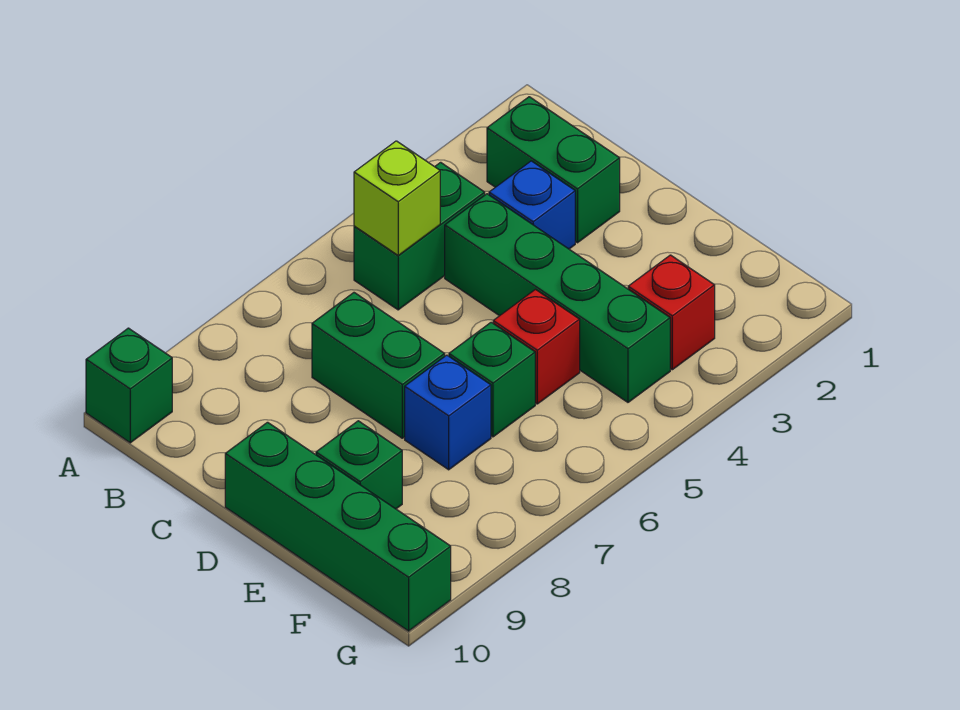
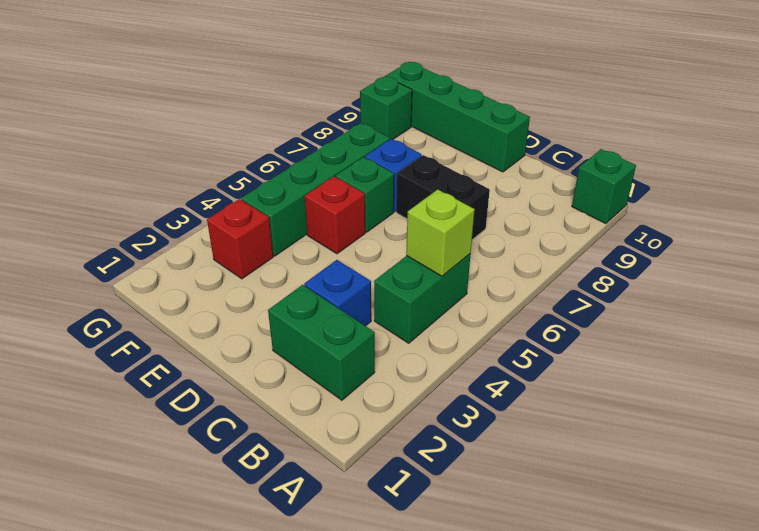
green brick C4:F4 level 1 -> green brick F4:F7 level 1
green brick C7:D7 level 1 -> black brick C7:D7 level 1
green brick E9 level 1 -> green brick G9 level 1

